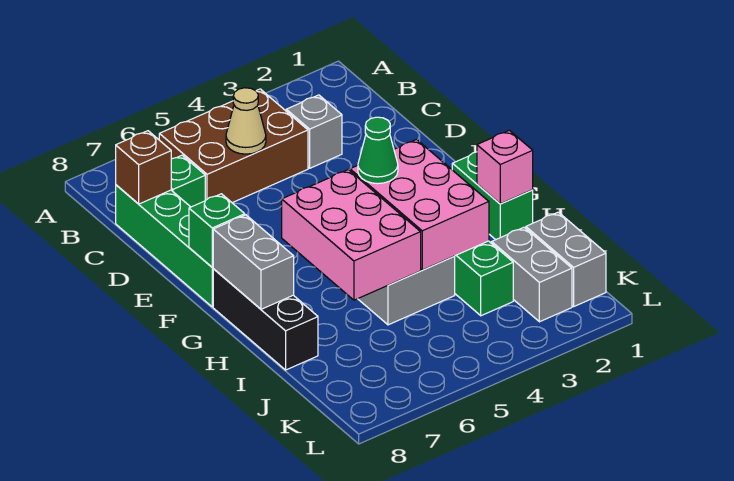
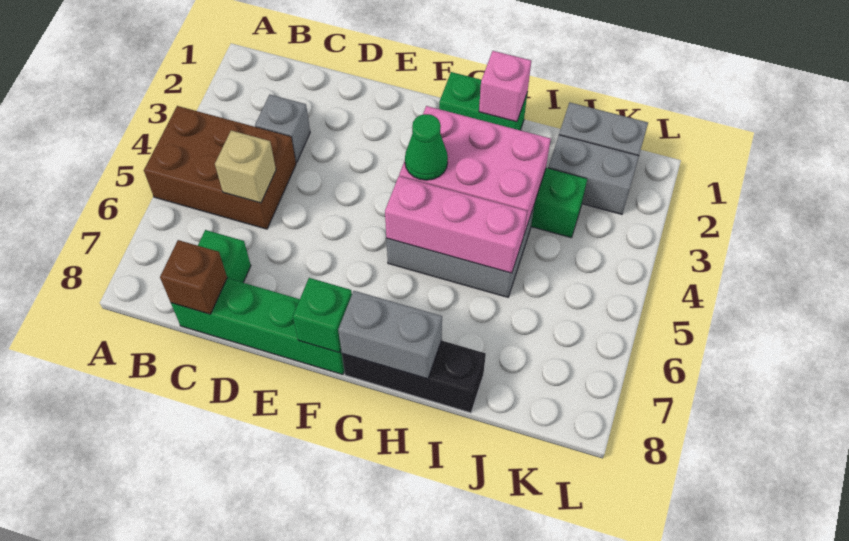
brown brick B4:C6 level 1 -> brown brick A4:C5 level 1
tan cone C5 level 2 -> tan brick C5 level 2
pink brick G5:I6 level 2 -> pink brick G5:I5 level 2

